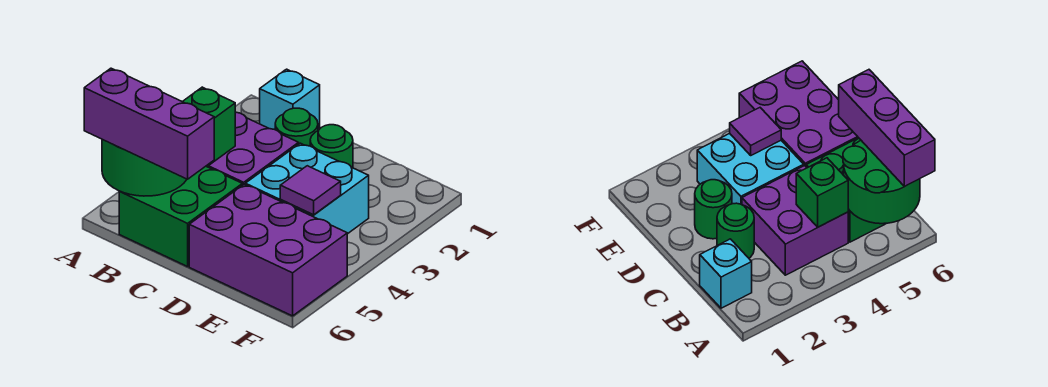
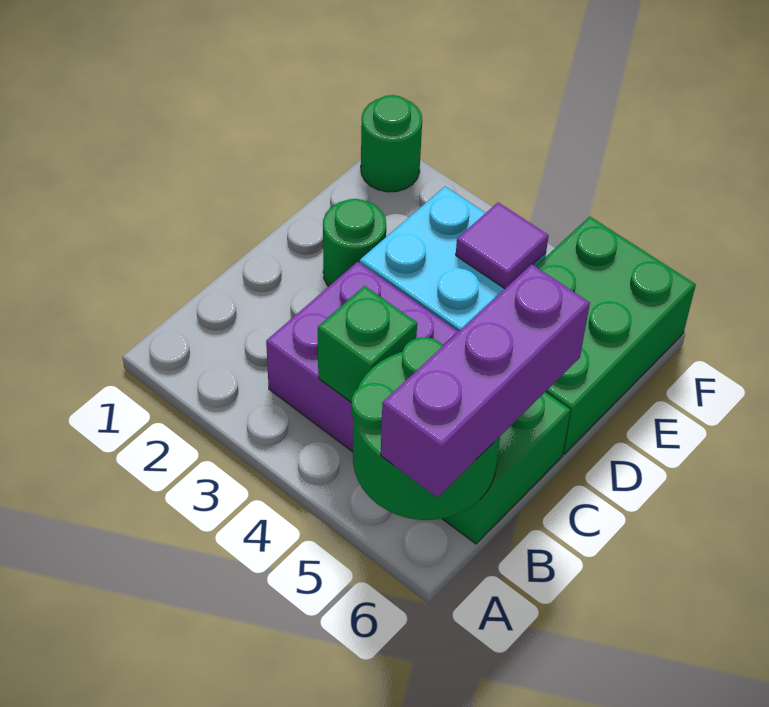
cyan brick B1 level 1 -> none
green round brick C2 level 1 -> green round brick F1 level 1
purple brick D5:F6 level 1 -> green brick D5:F6 level 1

